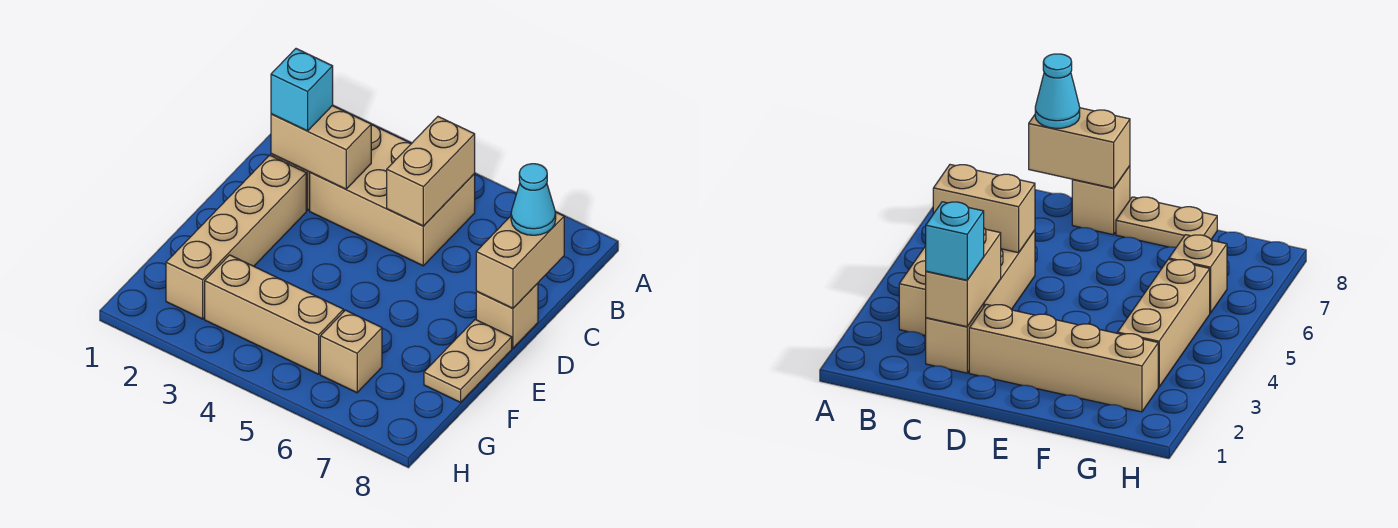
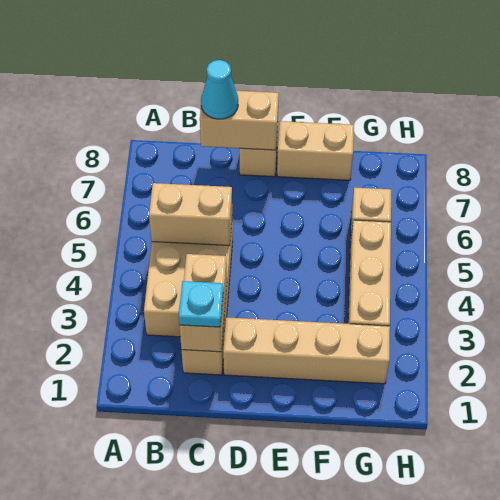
cyan brick C2 level 3 -> cyan plate C2 level 3
tan plate E8:F8 level 1 -> tan brick E8:F8 level 1

